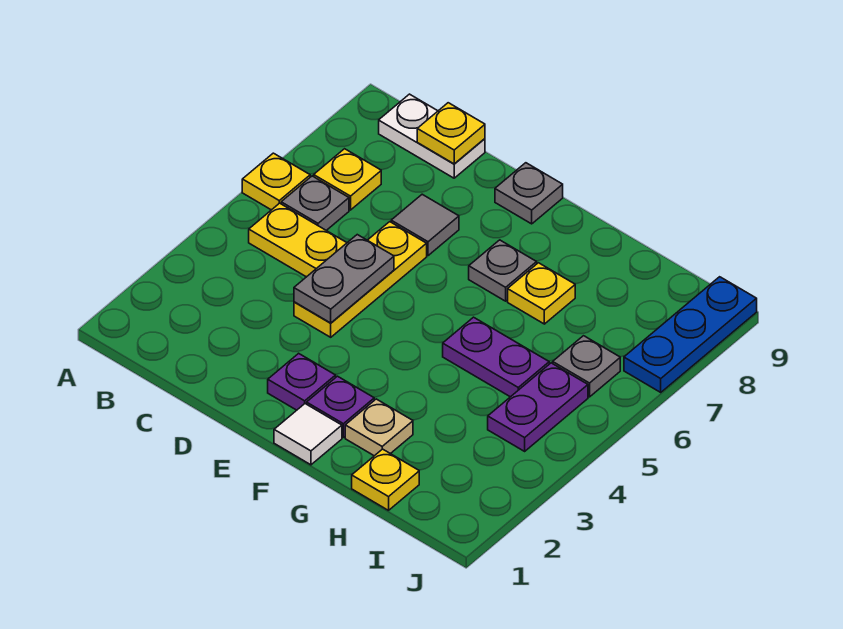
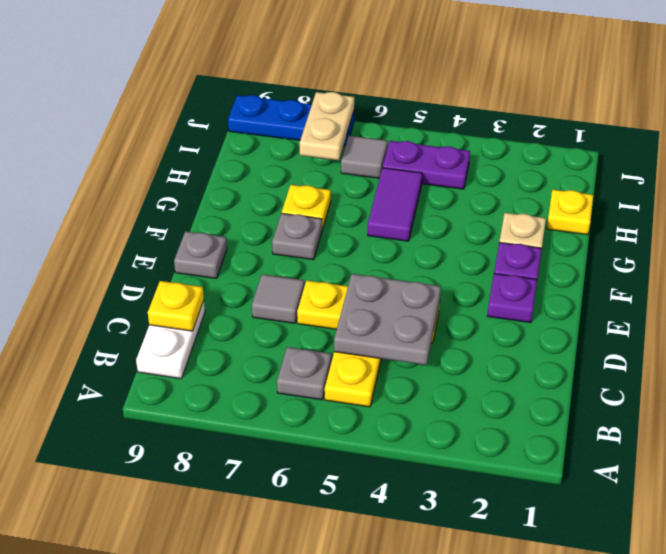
yellow plate A6 level 1 -> none
yellow plate B7 level 1 -> none
grey plate D4:D5 level 2 -> grey plate C4:D5 level 2
white tile F1 level 1 -> none
purple plate G5:H5 level 1 -> purple tile G5:H5 level 1
grey plate I6 level 1 -> grey tile I6 level 1
none -> tan plate I7:J7 level 2

